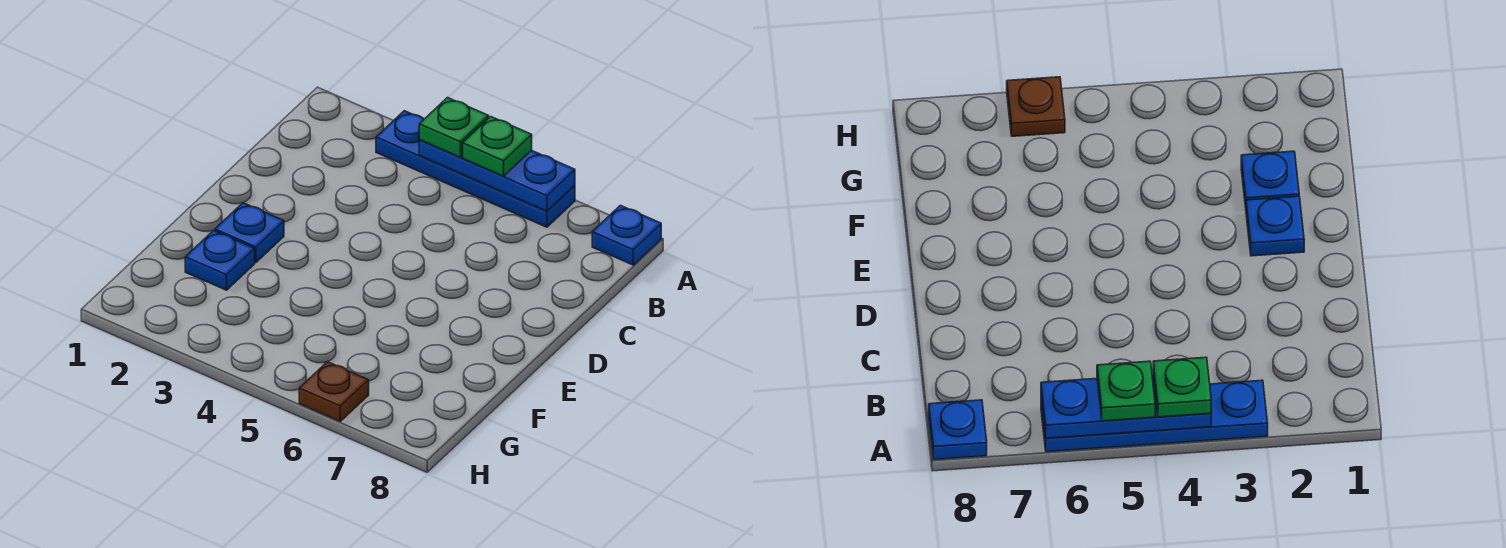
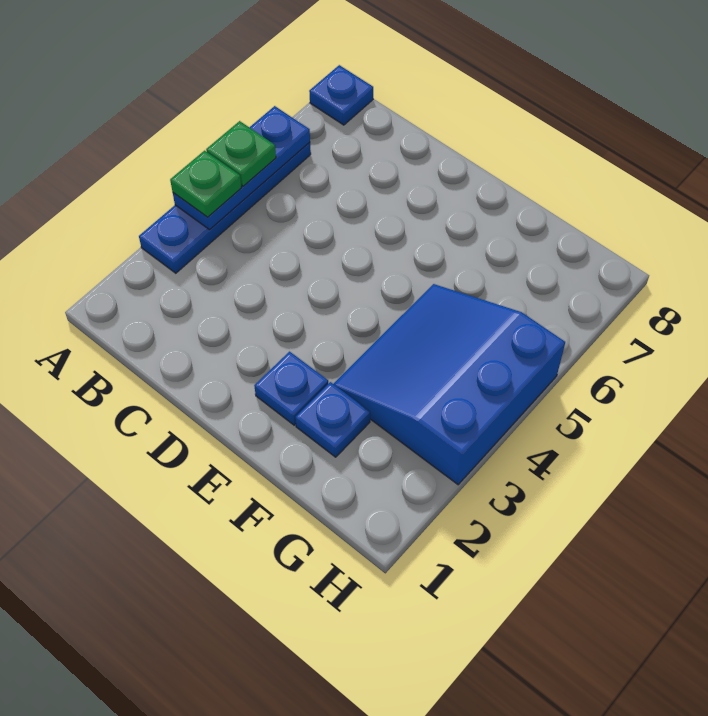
none -> blue slope F3:H5 level 1 top H
brown plate H6 level 1 -> none

